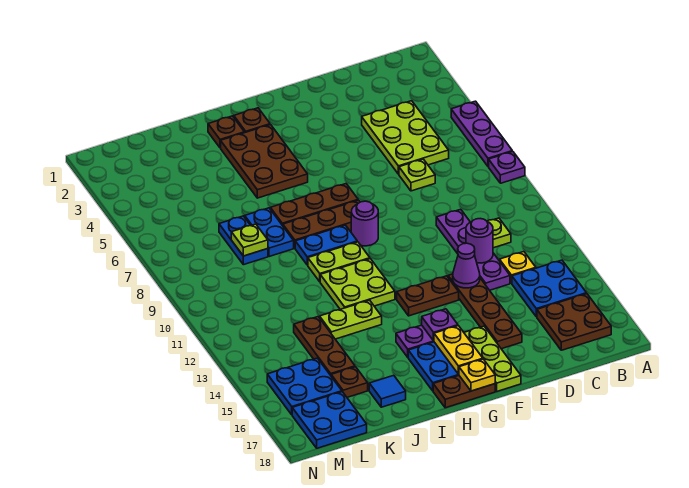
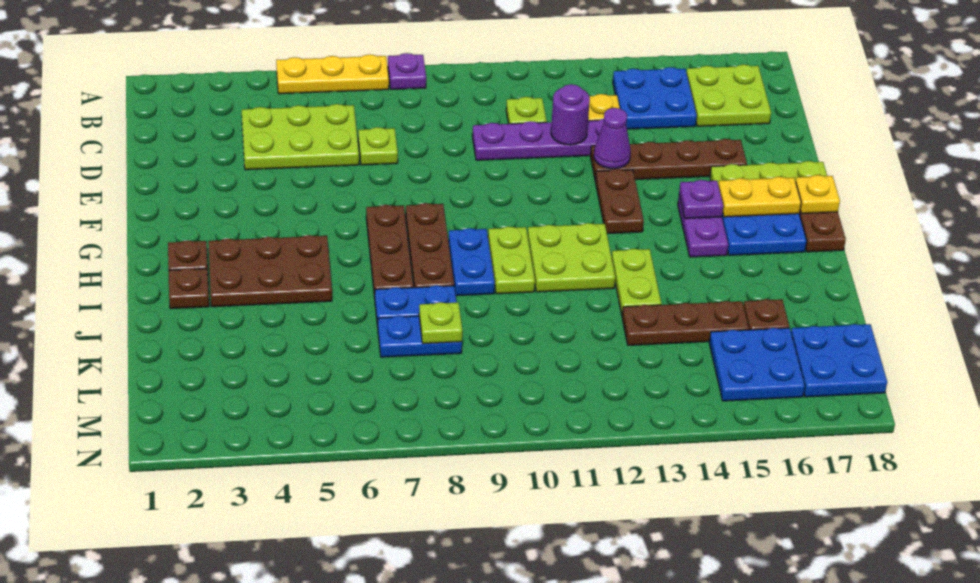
purple plate A5:A7 level 1 -> yellow plate A5:A7 level 1
brown plate B16:C17 level 1 -> lime plate B16:C17 level 1
purple round brick G9 level 1 -> none
blue tile J17 level 1 -> none

